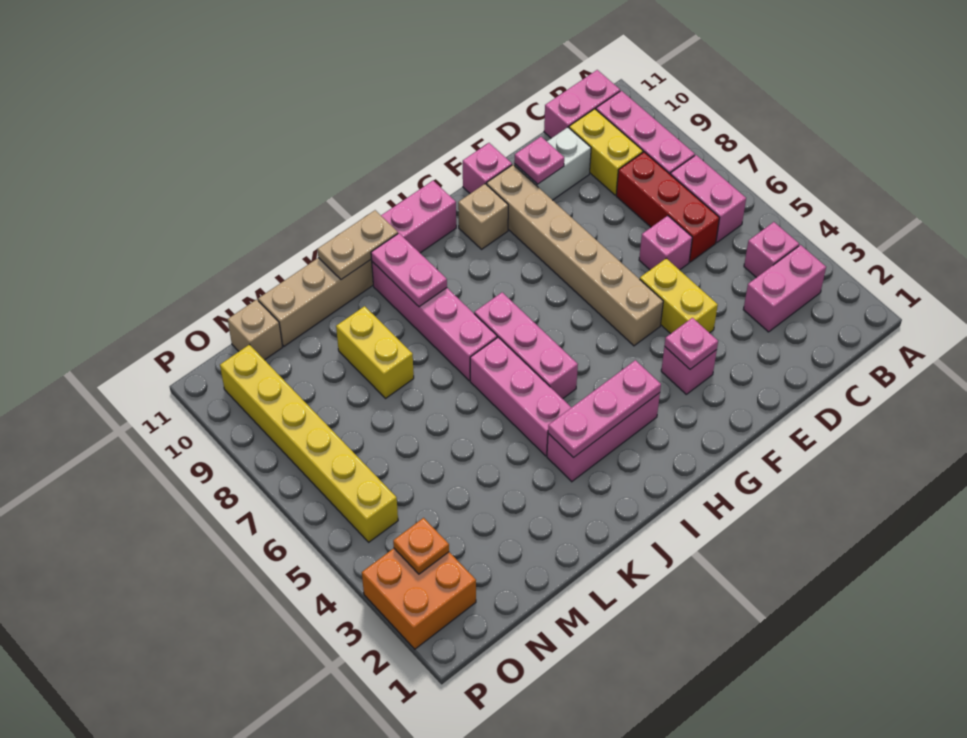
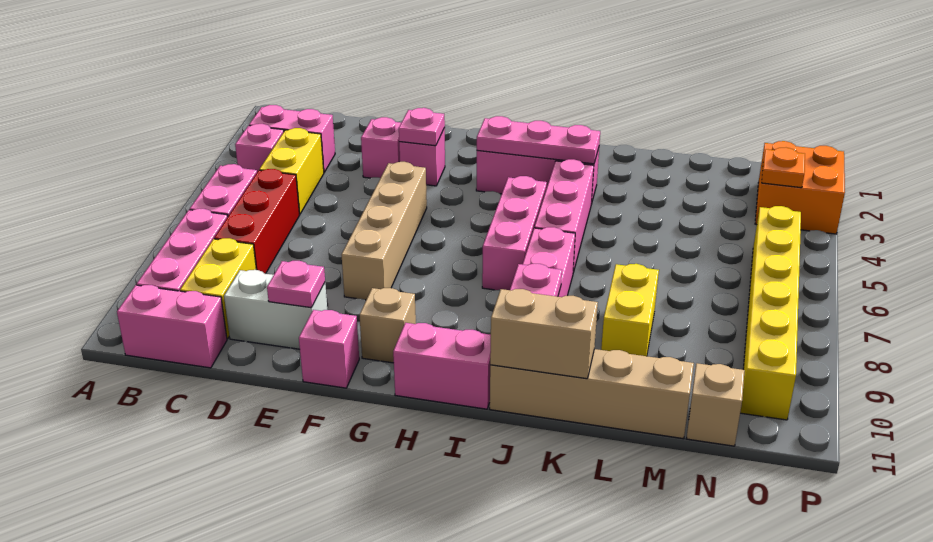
pink brick D6 level 1 -> pink brick E3 level 1
yellow brick E4:E5 level 1 -> yellow brick C4:C5 level 1
tan brick F5:F10 level 1 -> tan brick F5:F8 level 1
tan plate J11:K11 level 2 -> tan brick J11:K11 level 2

